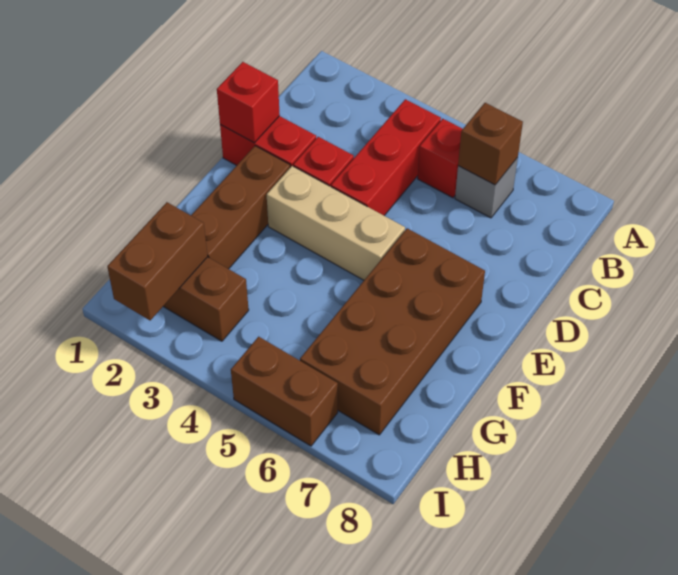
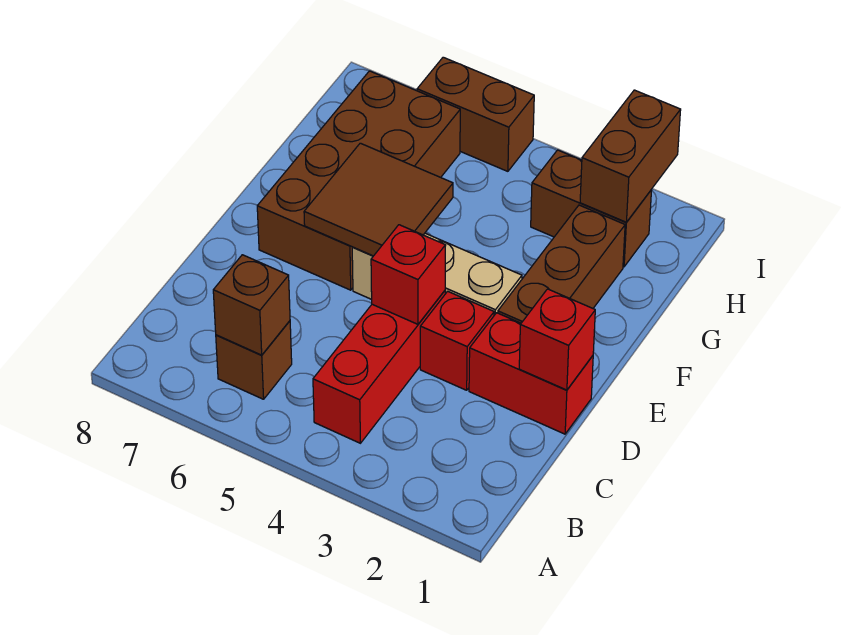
red brick B5 level 1 -> red brick D4 level 2
grey brick B6 level 1 -> brown brick B6 level 1
none -> brown tile E5:F6 level 2

